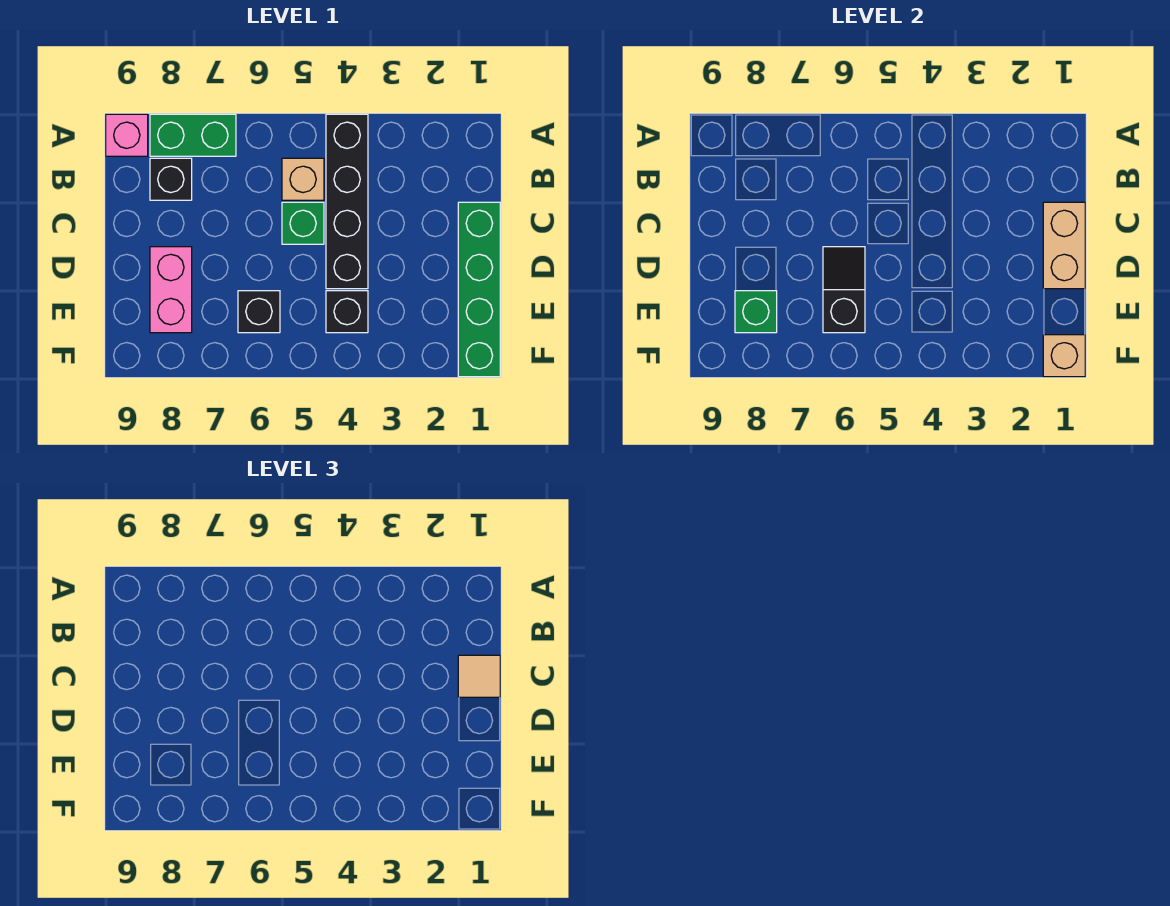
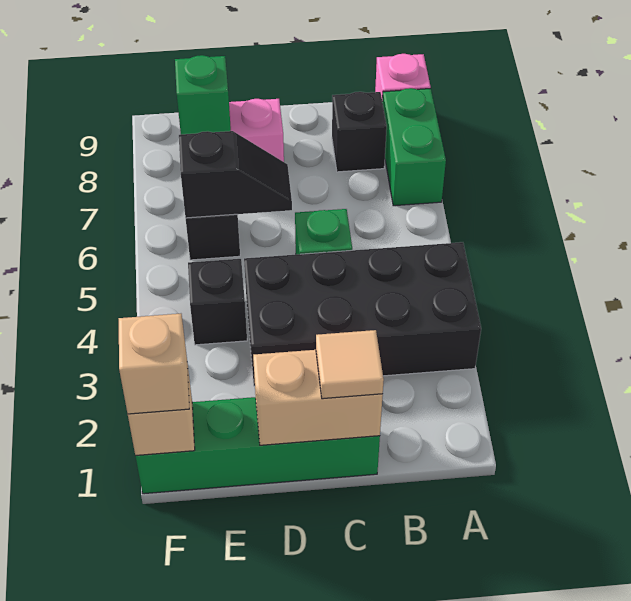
black brick A4:D4 level 1 -> black brick A3:D4 level 1
tan brick B5 level 1 -> tan brick F1 level 3

